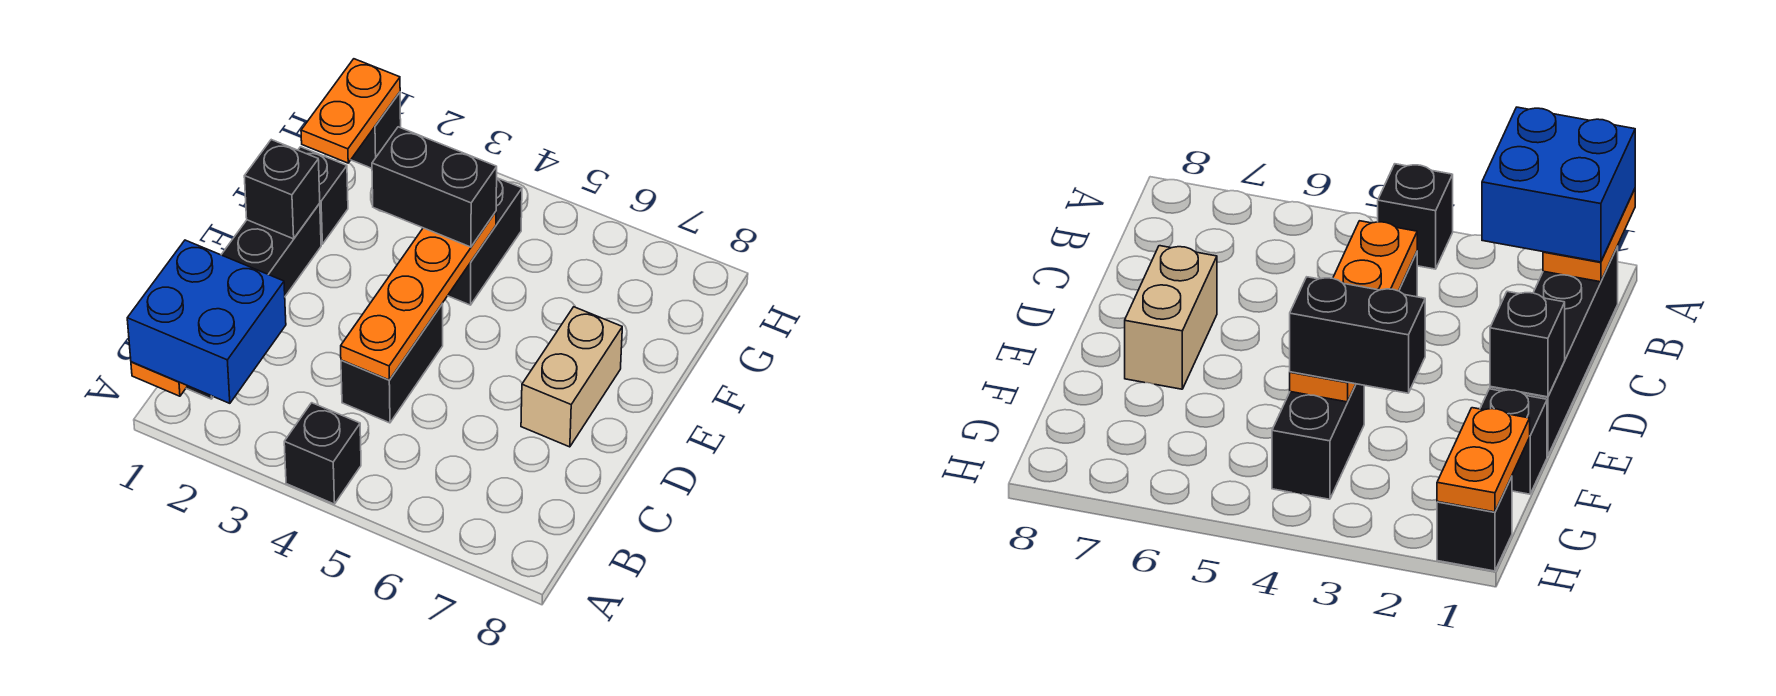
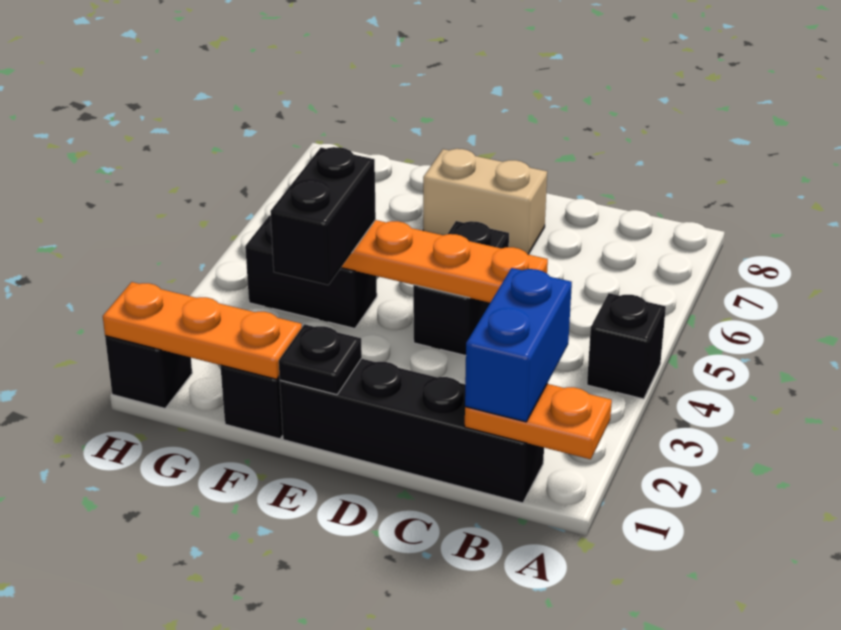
blue brick A1:B2 level 3 -> blue brick B1:B2 level 3
black brick C4:D4 level 1 -> black brick D4:D5 level 1
black brick E1 level 2 -> black plate E1 level 2
orange plate G1:H1 level 2 -> orange plate F1:H1 level 2

